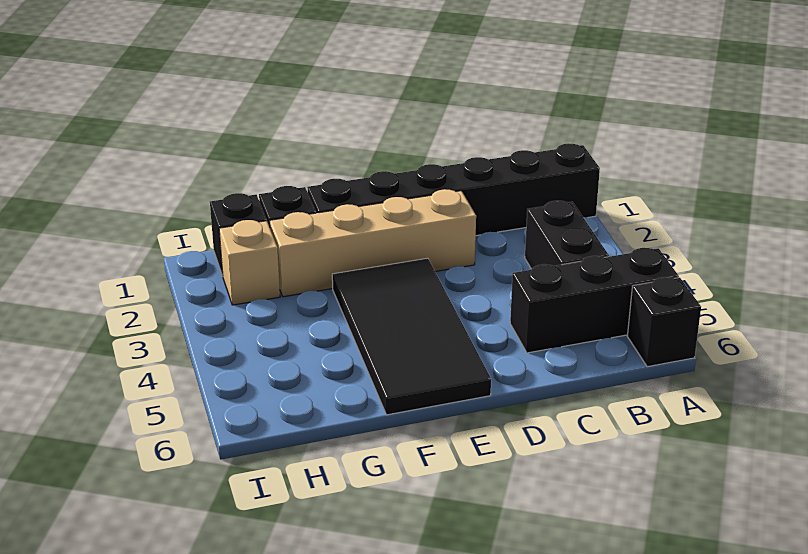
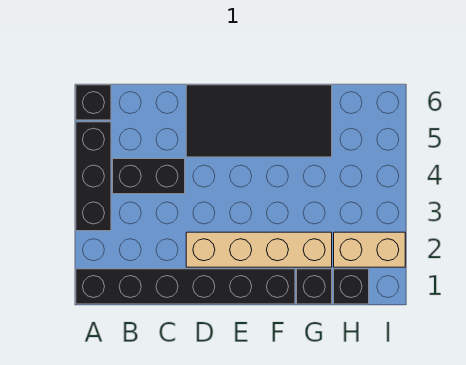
black brick A5:C5 level 1 -> black brick A3:A5 level 1
black brick B3:B4 level 1 -> black brick B4:C4 level 1
black tile E3:F6 level 1 -> black tile D5:G6 level 1
tan brick H2 level 1 -> tan brick H2:I2 level 1

